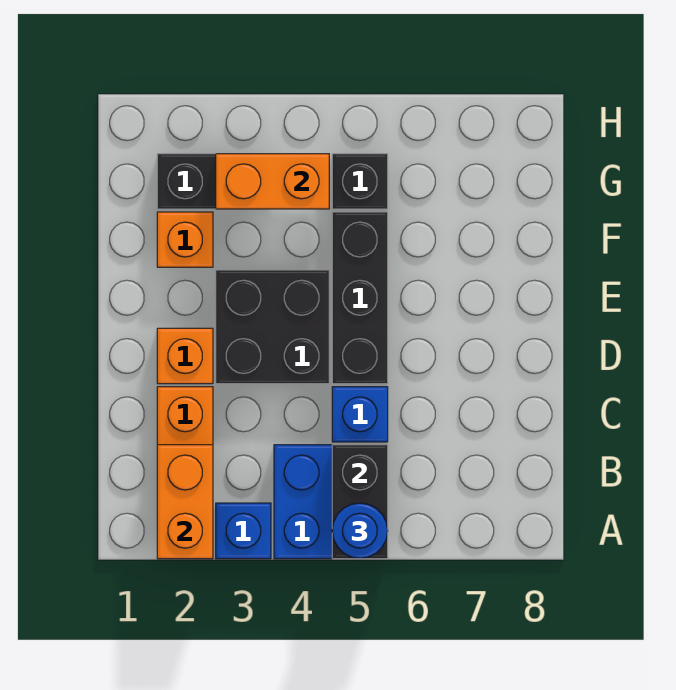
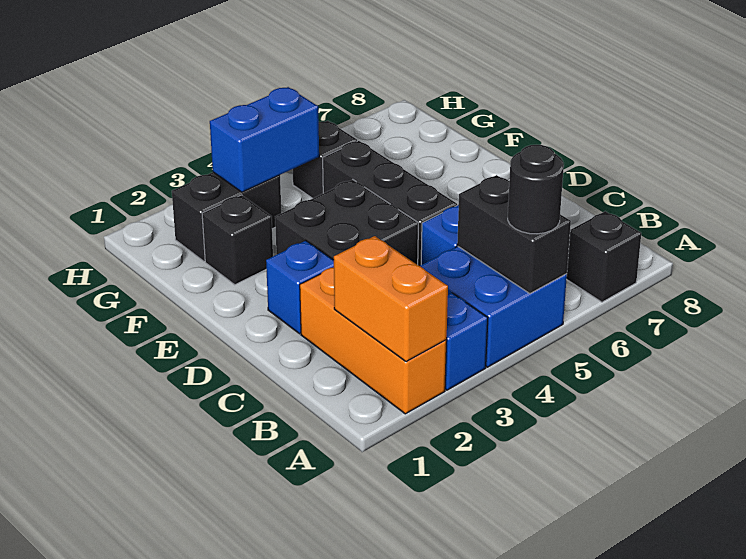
blue round brick A5 level 3 -> black round brick A5 level 3
none -> black brick A7 level 1
orange brick D2 level 1 -> blue brick D2 level 1
orange brick F2 level 1 -> black brick F2 level 1
orange brick G3:G4 level 2 -> blue brick G3:G4 level 2

